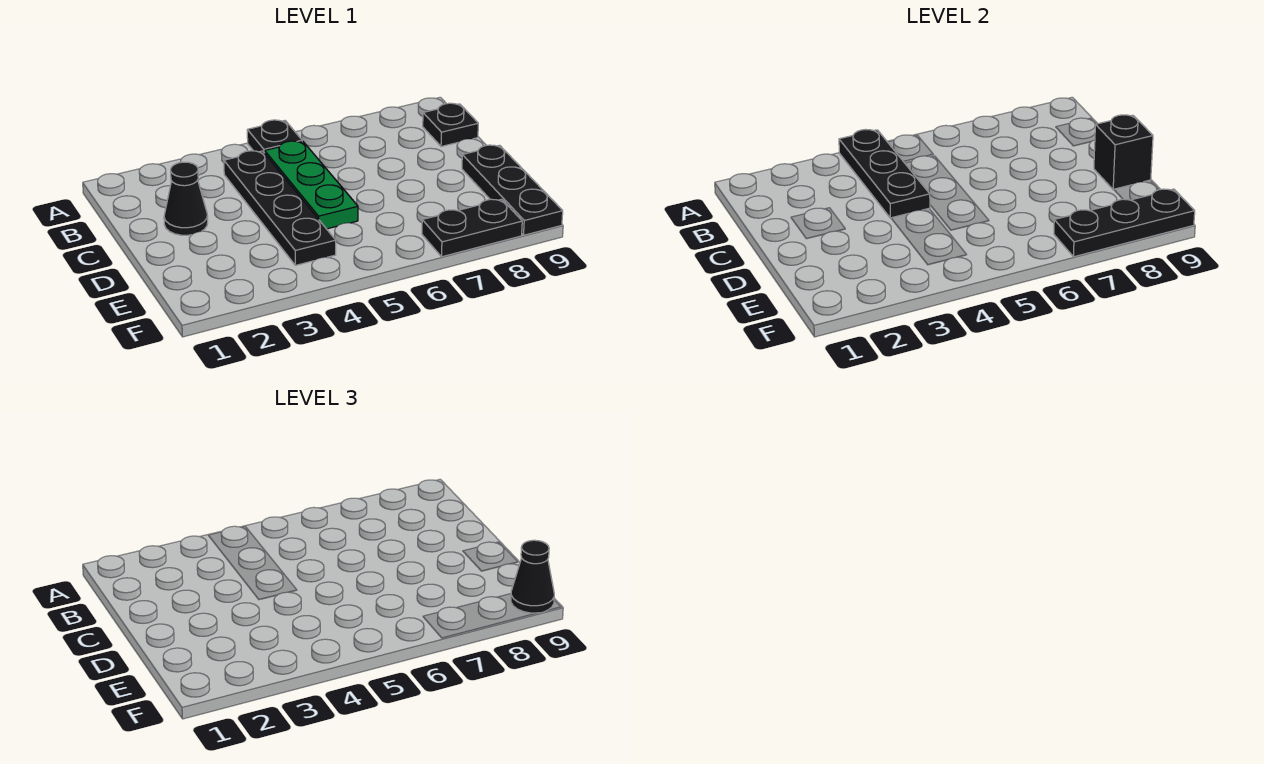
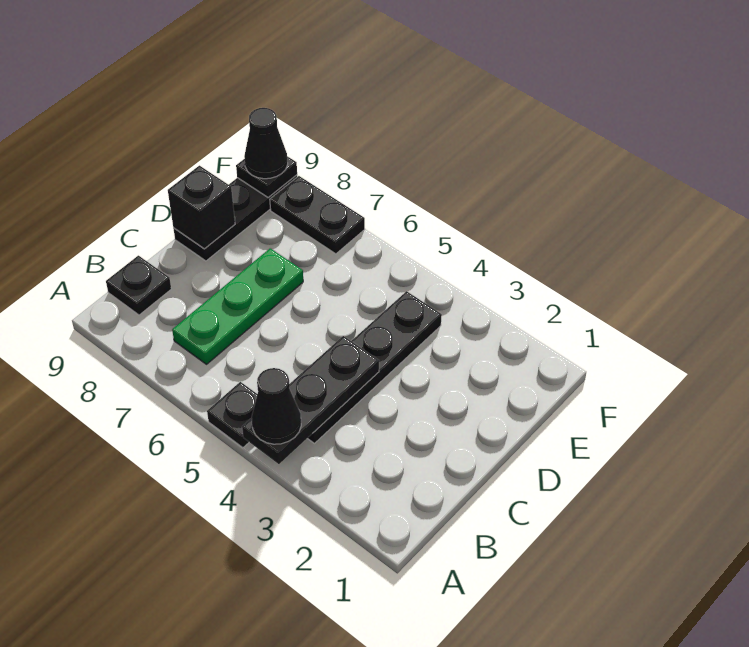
green plate B5:D5 level 1 -> green plate B7:D7 level 1
black cone C2 level 1 -> black cone A4 level 3
black plate F7:F9 level 2 -> black plate F9 level 2

